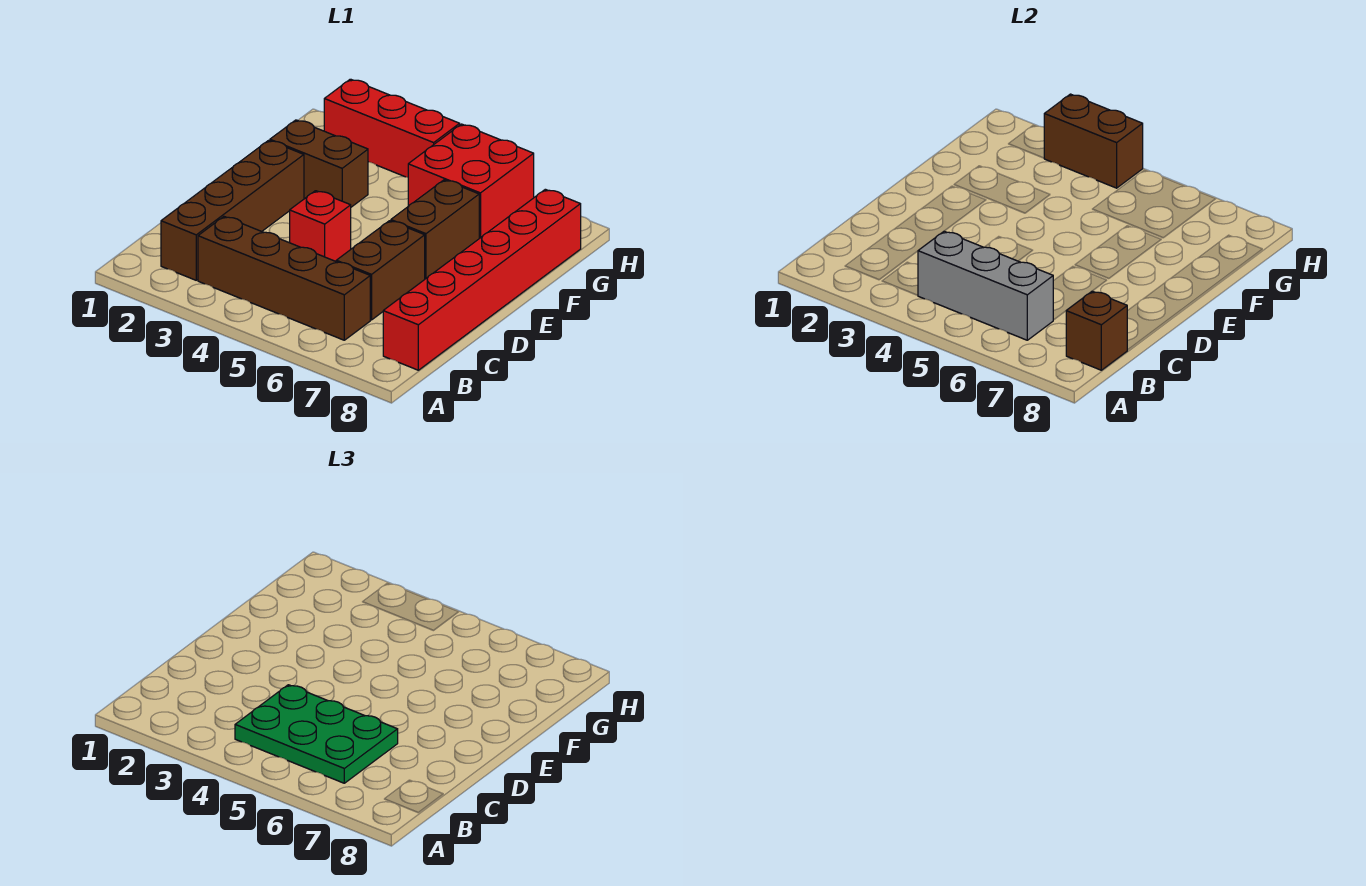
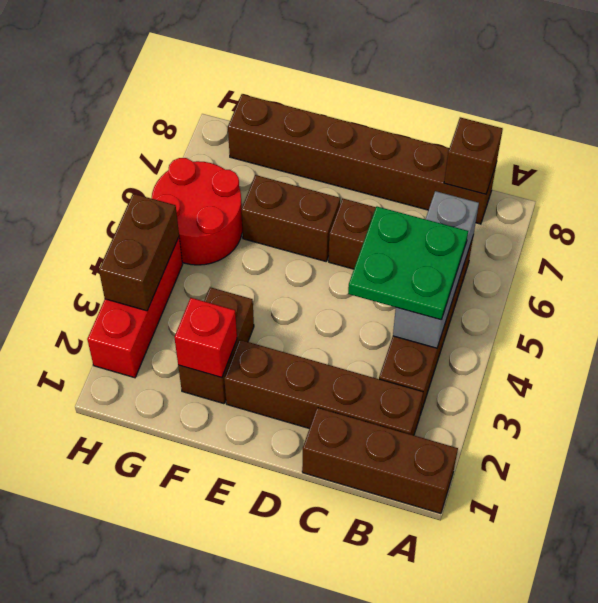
none -> brown brick A1:C1 level 1
green plate B4:C6 level 3 -> green plate B4:C5 level 3
red brick B8:G8 level 1 -> brown brick B8:G8 level 1
red brick D4 level 1 -> red brick F2 level 2
red brick G5:H6 level 1 -> red round brick G5:H6 level 1

